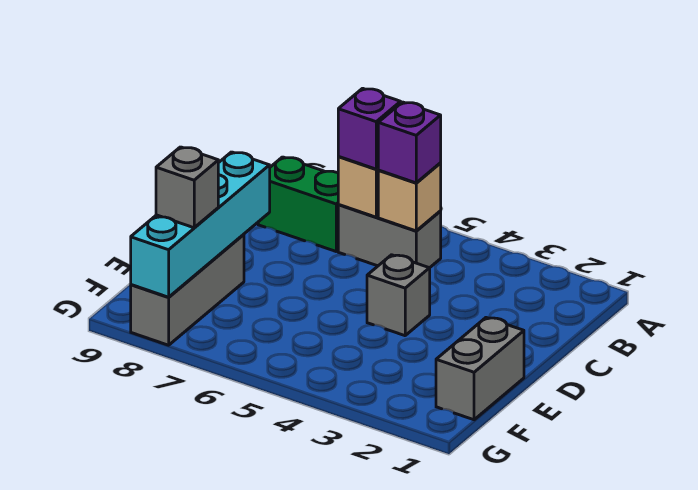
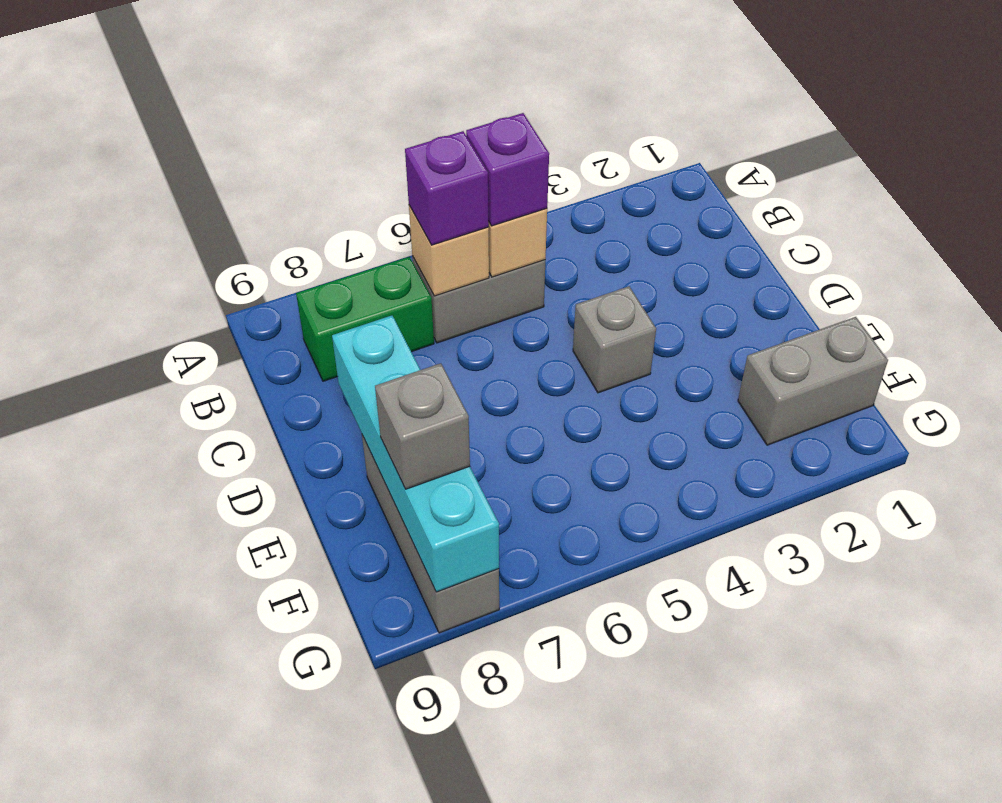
grey brick E1:F1 level 1 -> grey brick F1:F2 level 1

